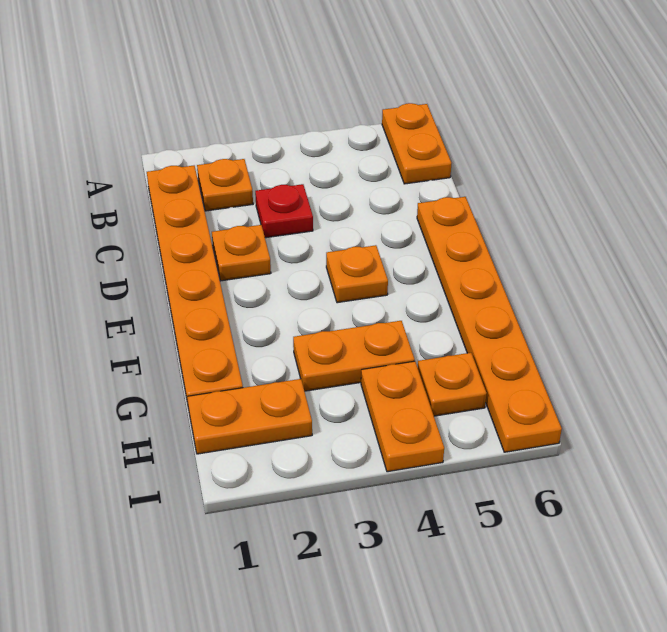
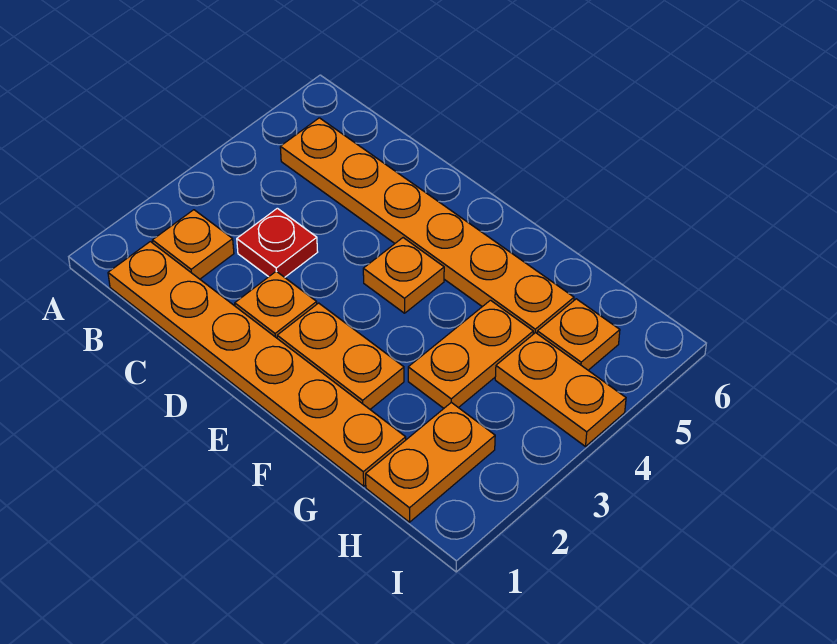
orange plate A6:B6 level 1 -> orange plate E2:F2 level 1
orange plate D6:I6 level 1 -> orange plate B5:G5 level 1

